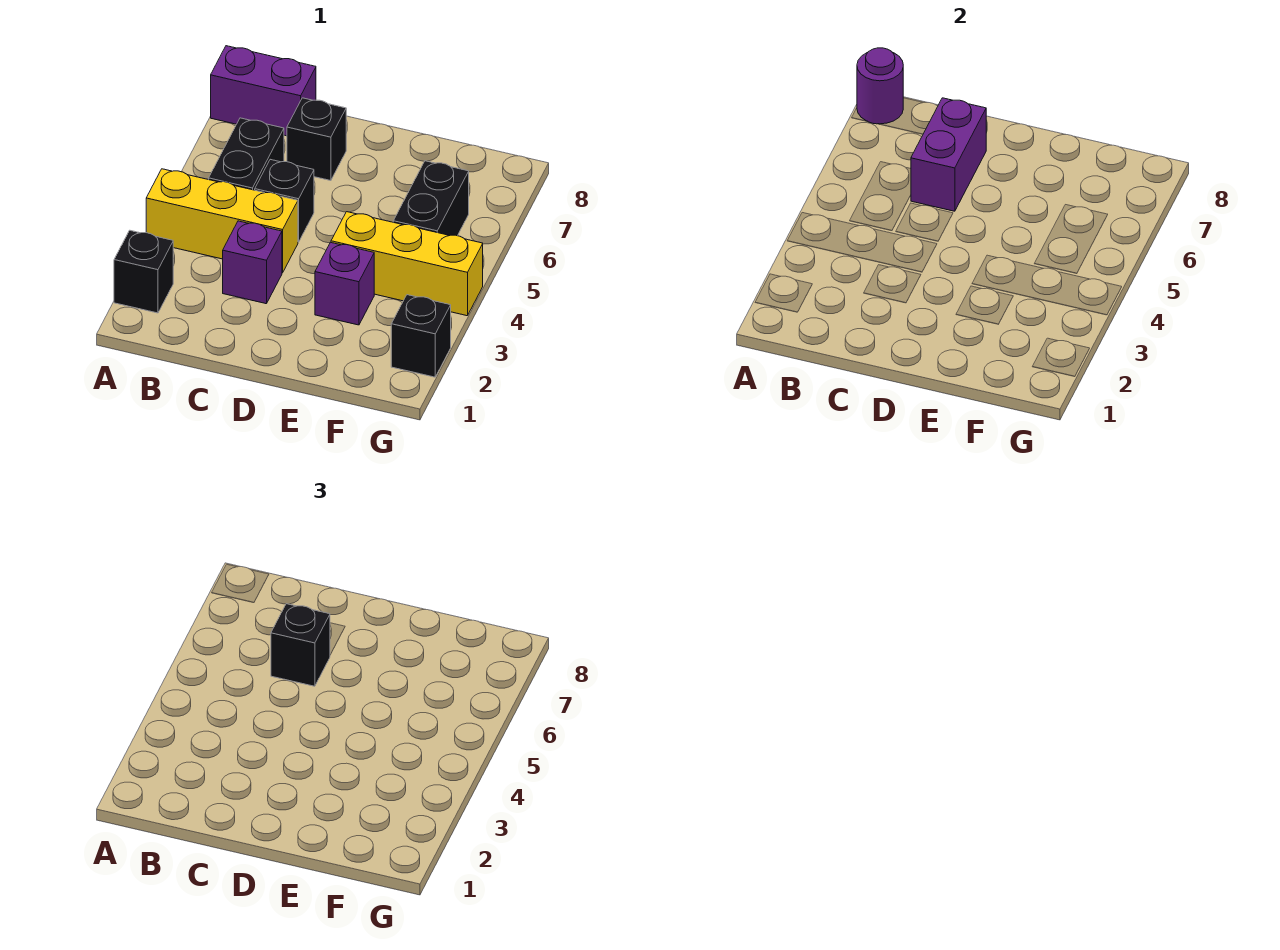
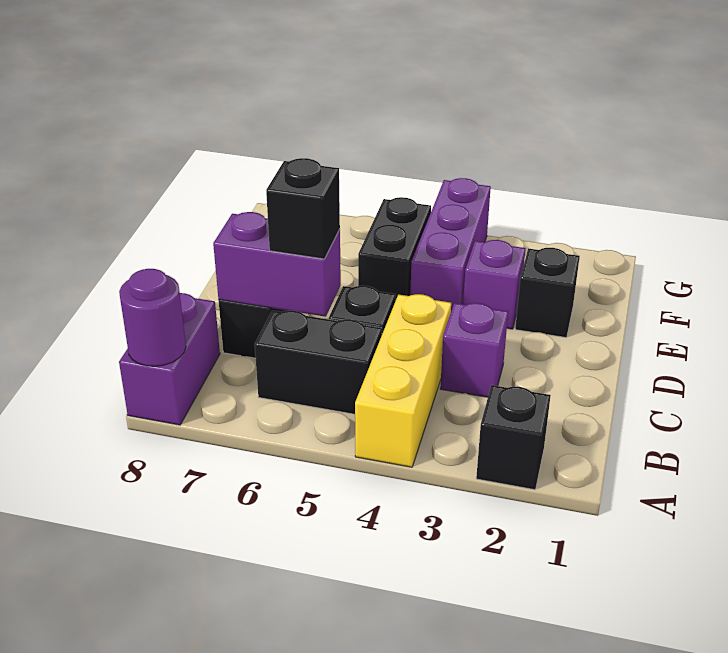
yellow brick E4:G4 level 1 -> purple brick E4:G4 level 1
black brick F5:F6 level 1 -> black brick E5:F5 level 1
black brick G2 level 1 -> black brick E2 level 1

